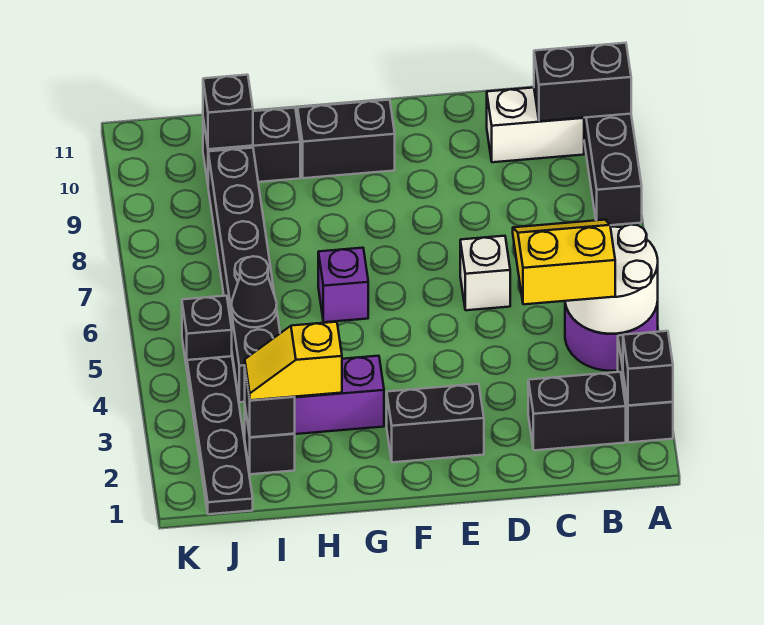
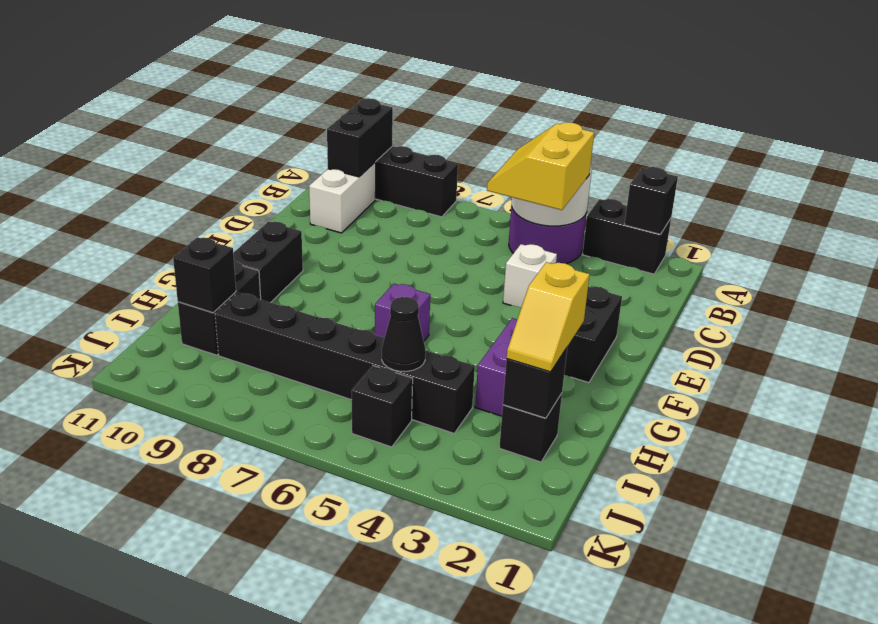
black brick B2:C2 level 1 -> none
white brick D6 level 1 -> white brick D4 level 1
black plate J1:J4 level 1 -> none

